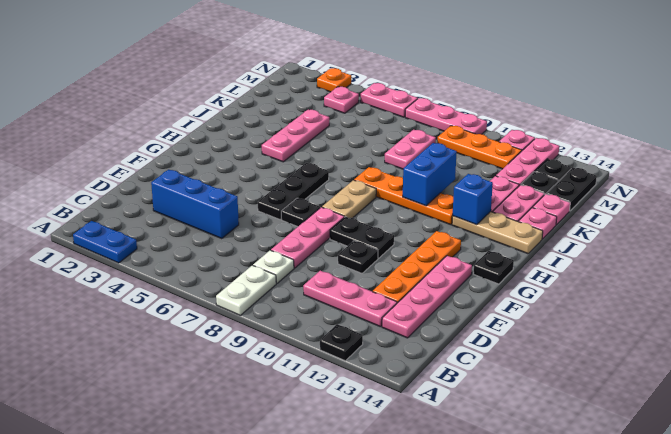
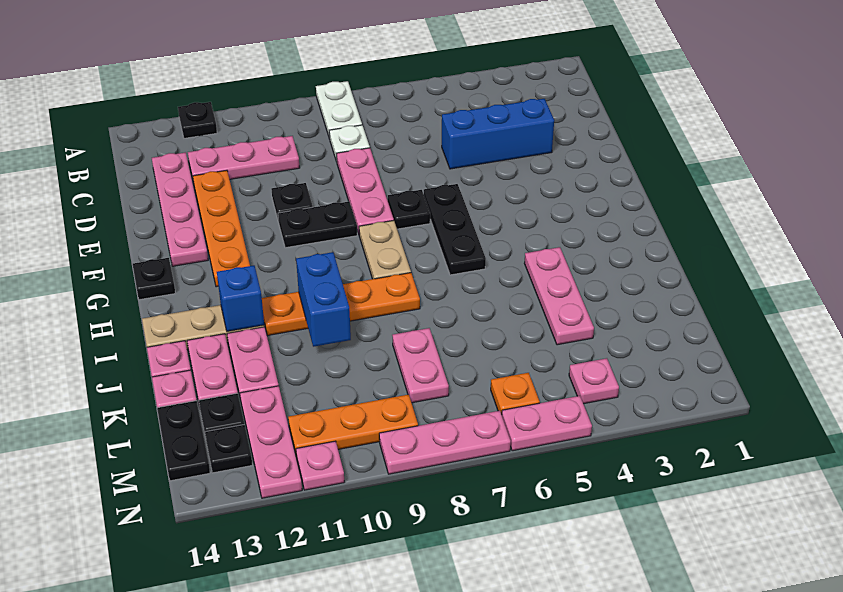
blue plate A2:A3 level 1 -> none
orange plate N3 level 1 -> orange plate M6 level 1

